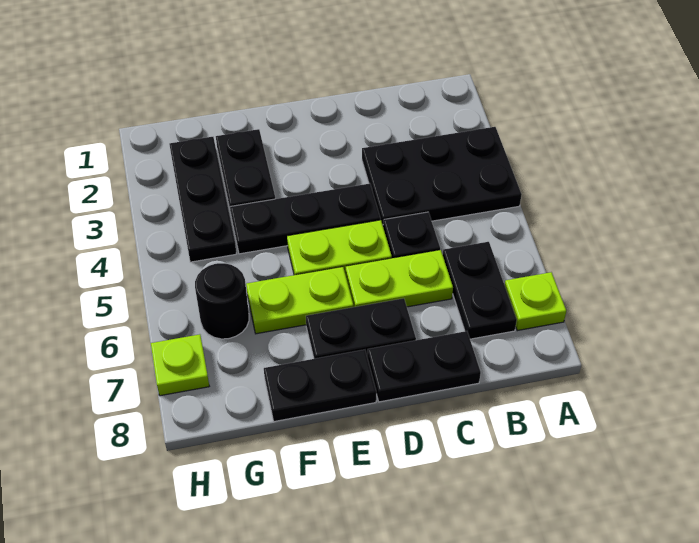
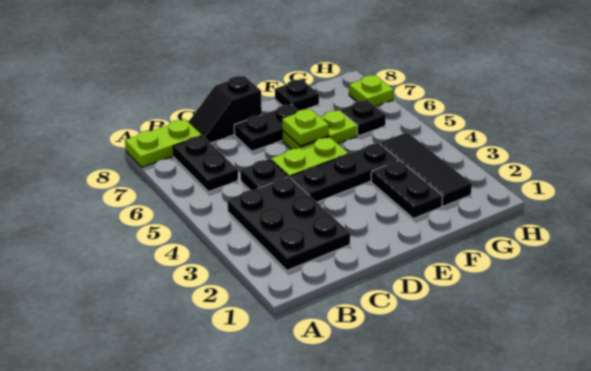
black plate A3:C4 level 1 -> black plate B2:C4 level 1
lime plate A7 level 1 -> lime plate E6 level 2
lime plate C6:D6 level 1 -> lime plate A8:B8 level 1
black plate C8:D8 level 1 -> black slope C8:D8 level 1 top D
black plate E8:F8 level 1 -> black plate F8 level 1
black plate G2:G4 level 1 -> black tile G2:G4 level 1
black round brick G6 level 1 -> black plate G6 level 1

